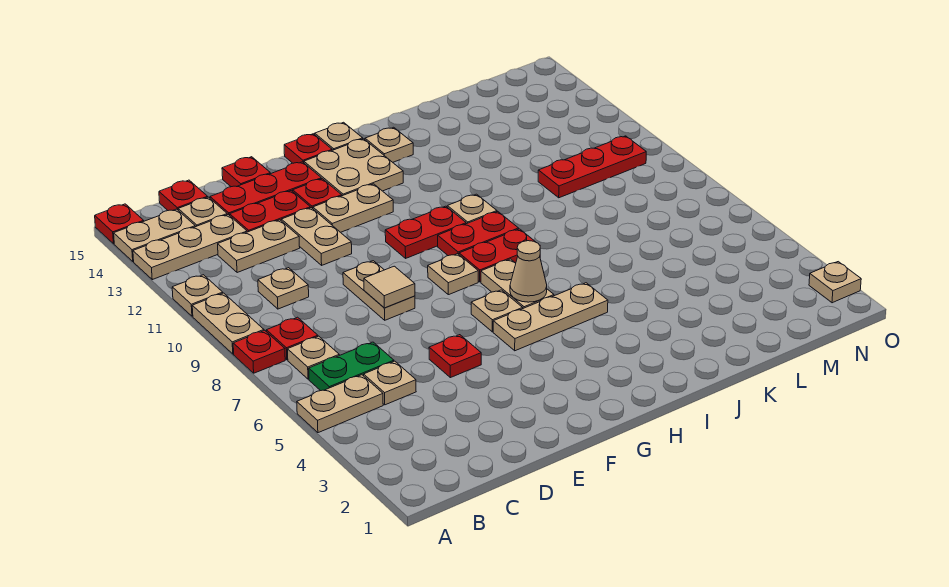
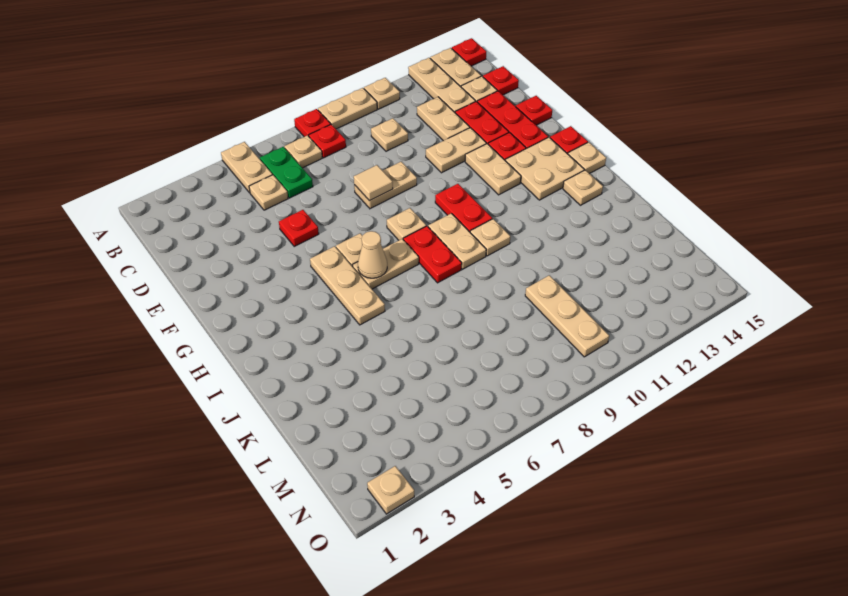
red plate H9:I9 level 1 -> tan plate H9:I9 level 1
red plate L10:N10 level 1 -> tan plate L10:N10 level 1

